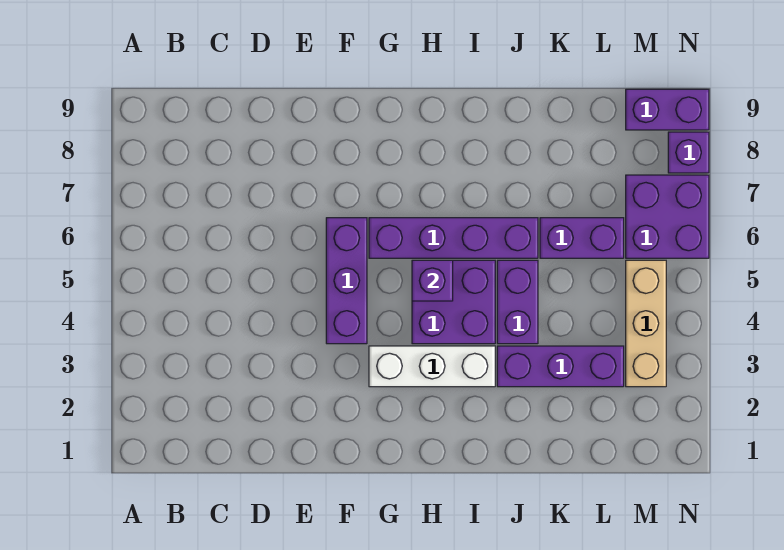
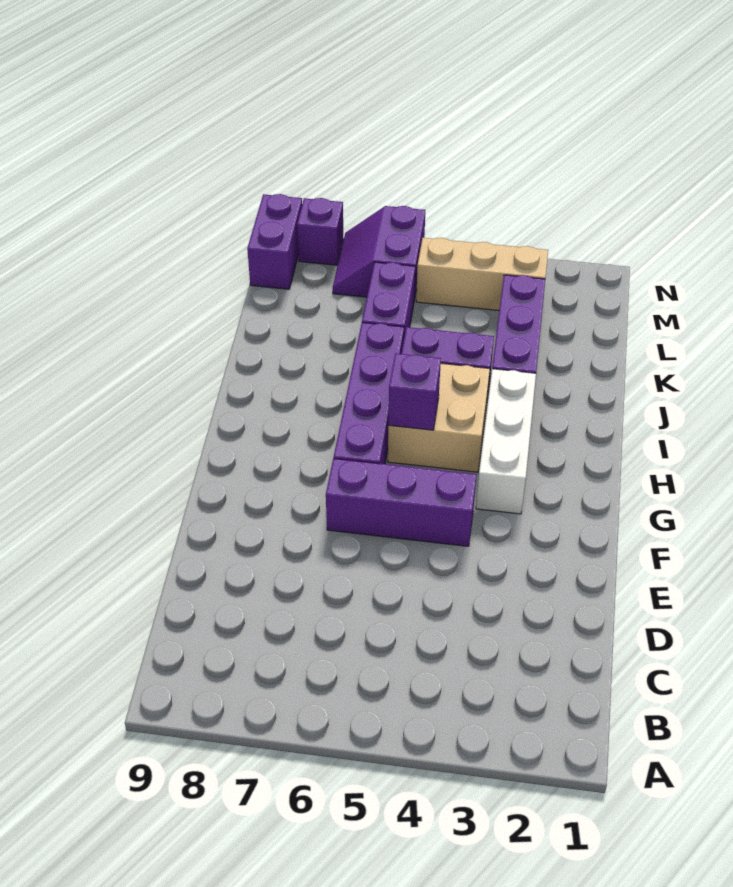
purple brick H4:I5 level 1 -> tan brick H4:I5 level 1
purple brick M6:N7 level 1 -> purple slope M6:N7 level 1 top 6

